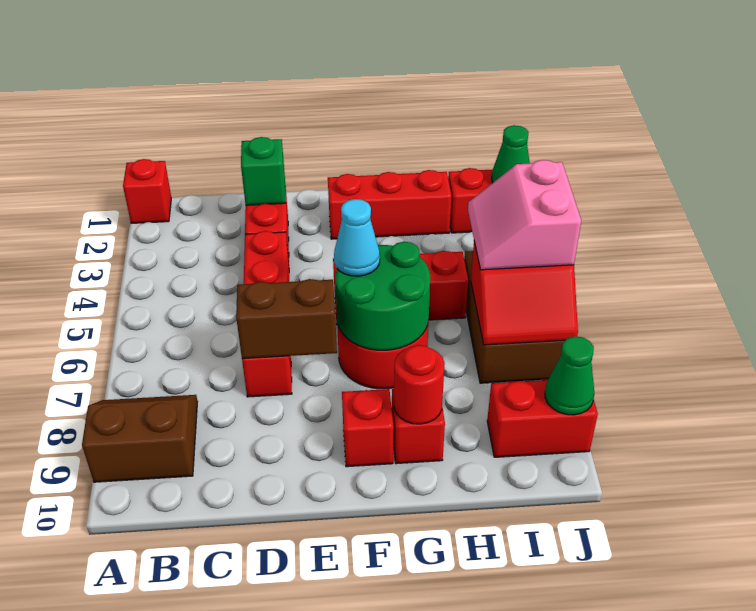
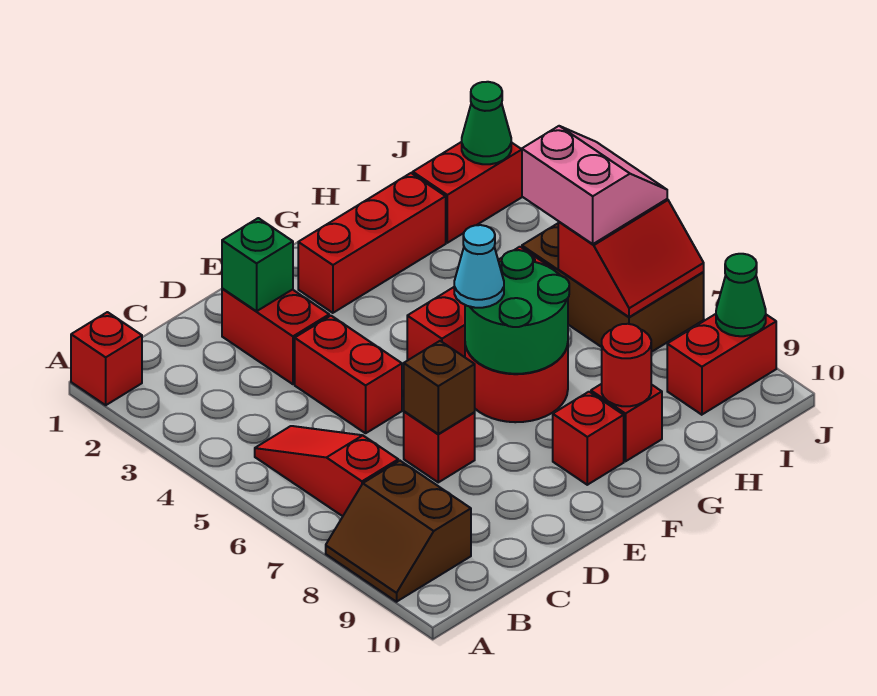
brown slope A8:B9 level 1 top 9 -> brown slope A8:B9 level 1 top B
none -> red slope B5:B7 level 1 top 7
brown brick D7:E7 level 2 -> brown brick D7 level 2
pink slope I5:J6 level 3 top J -> pink slope I5:J6 level 3 top I

